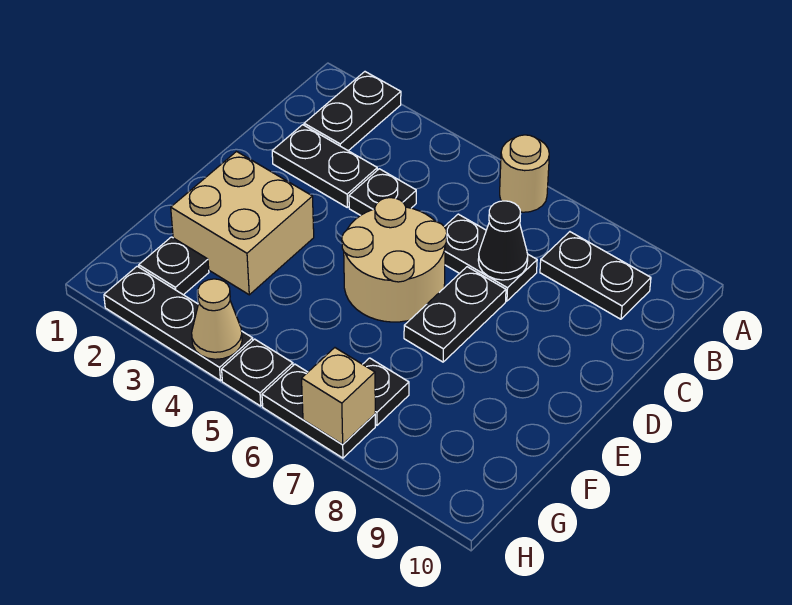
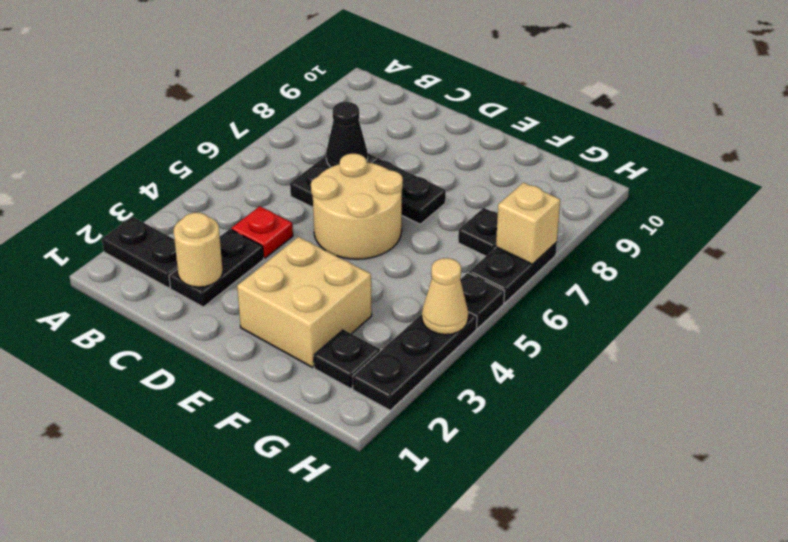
tan round brick A6 level 1 -> tan round brick C2 level 2
black plate B8:B9 level 1 -> none
black plate C4 level 1 -> red plate C4 level 1

